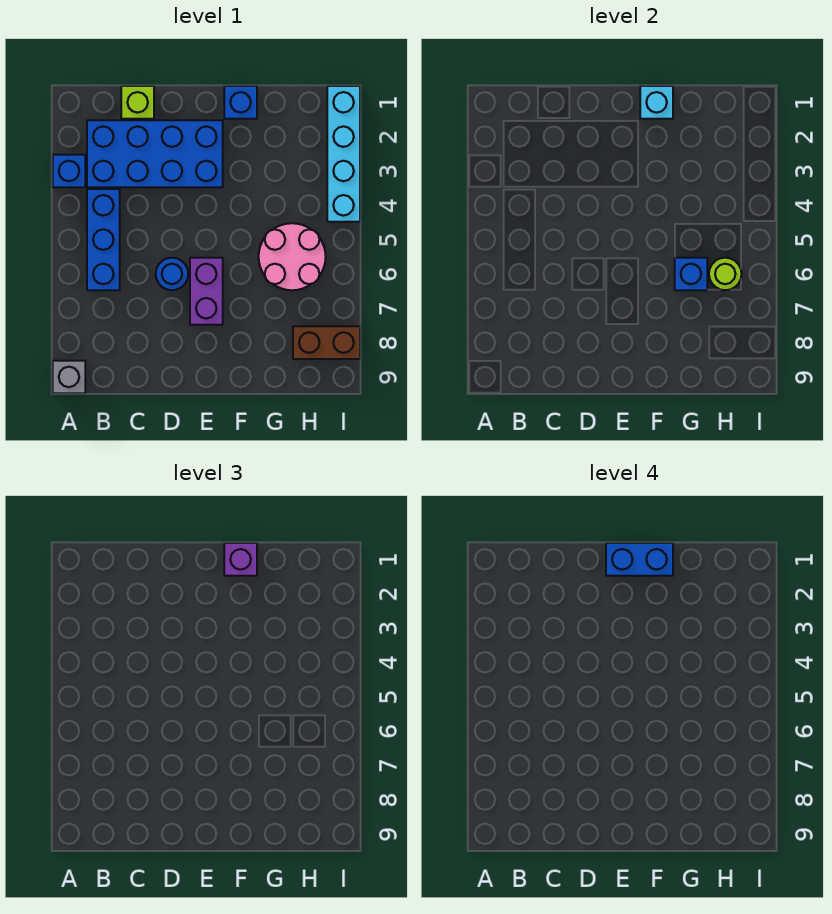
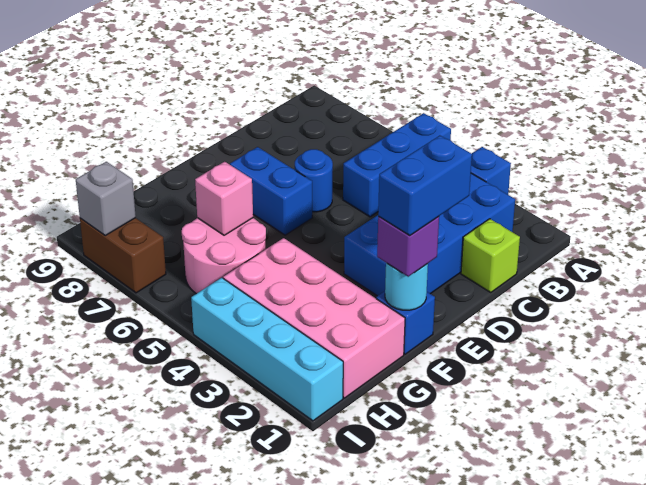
grey brick A9 level 1 -> grey brick I8 level 2
blue brick B4:B6 level 1 -> blue brick A5:C5 level 1
purple brick E6:E7 level 1 -> blue brick E6:E7 level 1
cyan brick F1 level 2 -> cyan round brick F1 level 2
none -> pink brick G1:H4 level 1
blue brick G6 level 2 -> pink brick G6 level 2
lime round brick H6 level 2 -> none
brown brick H8:I8 level 1 -> brown brick I7:I8 level 1

